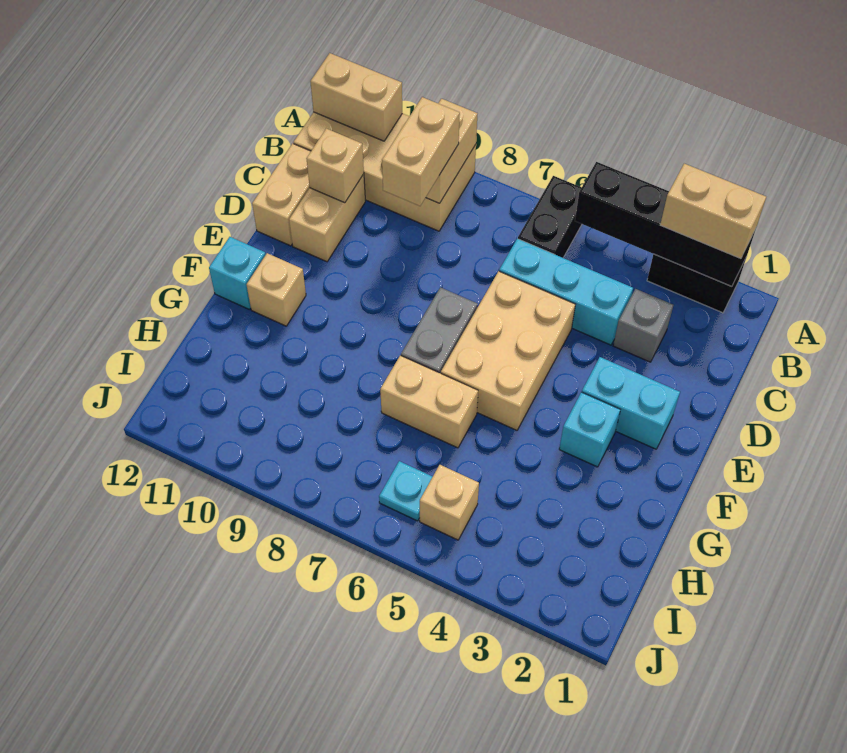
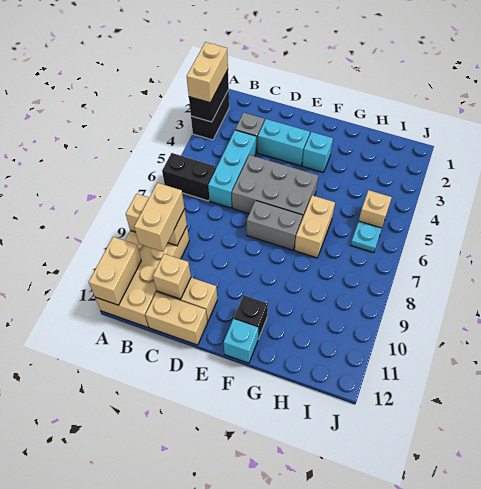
black brick A2:A5 level 2 -> black brick A2:A3 level 2
tan brick B9:C9 level 3 -> tan brick B9:B10 level 3
tan brick D5:F6 level 1 -> grey brick D5:F6 level 1
cyan brick E2:E3 level 1 -> cyan brick D3:E3 level 1
tan brick F11 level 1 -> black brick F11 level 1

